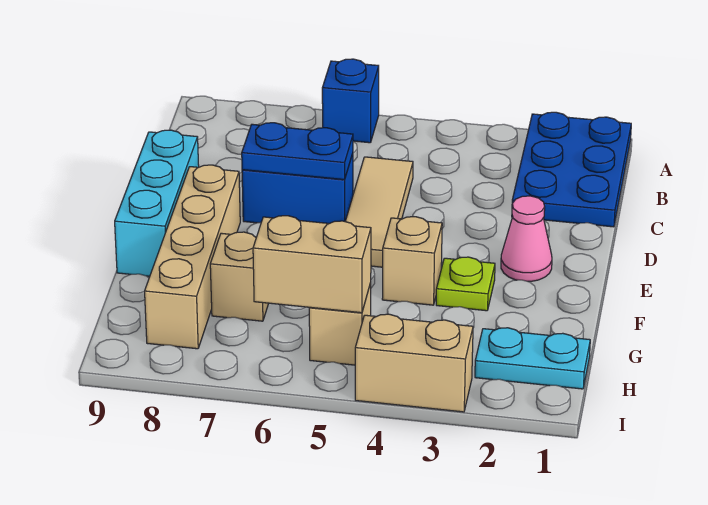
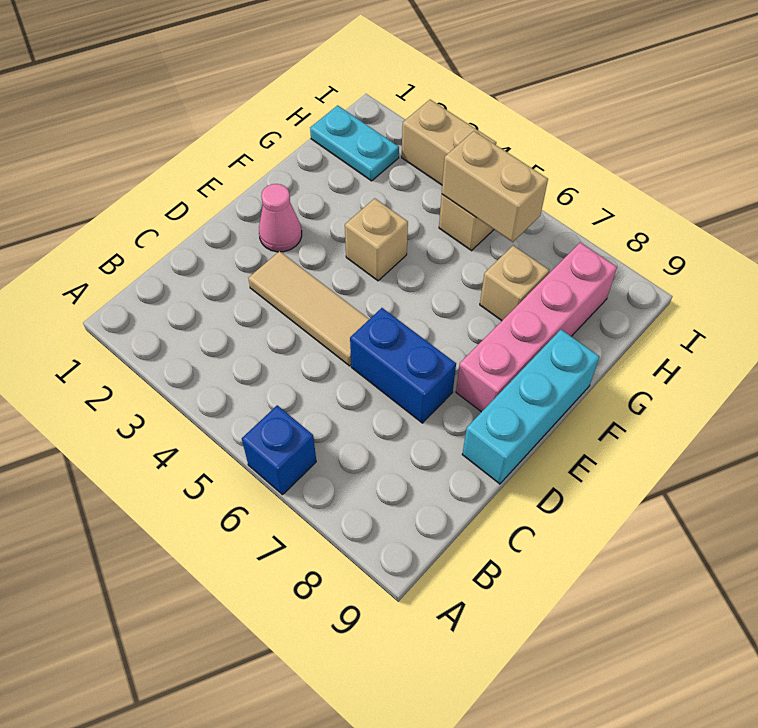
blue plate A1:C2 level 1 -> none
tan tile C5:E5 level 1 -> tan tile D3:D5 level 1
blue plate D6:D7 level 2 -> none
tan brick E8:H8 level 1 -> pink brick E8:H8 level 1
lime plate F3 level 1 -> none

